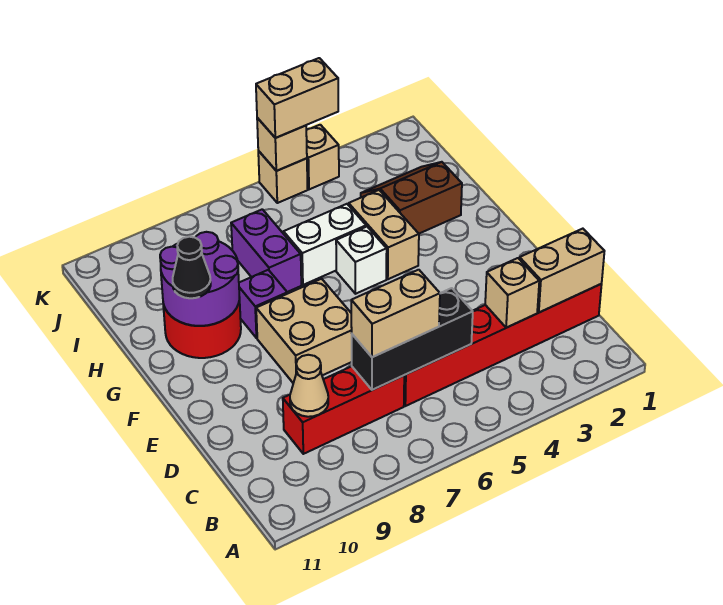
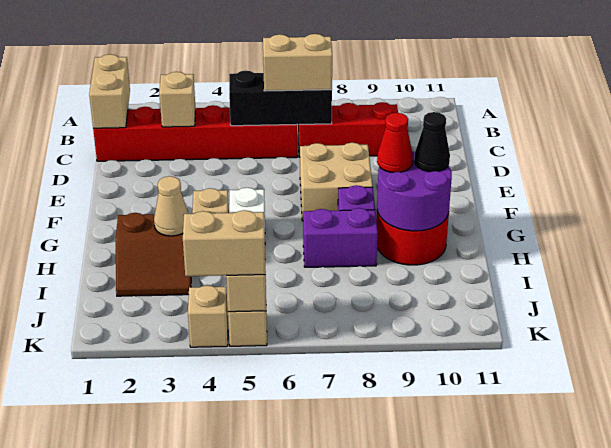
tan brick C1:C2 level 2 -> tan brick B1:C1 level 2
tan cone C9 level 2 -> tan cone H3 level 2
none -> red cone G9 level 3
white brick H5:H6 level 1 -> none
purple brick H7:I7 level 1 -> purple brick H7:H8 level 1

